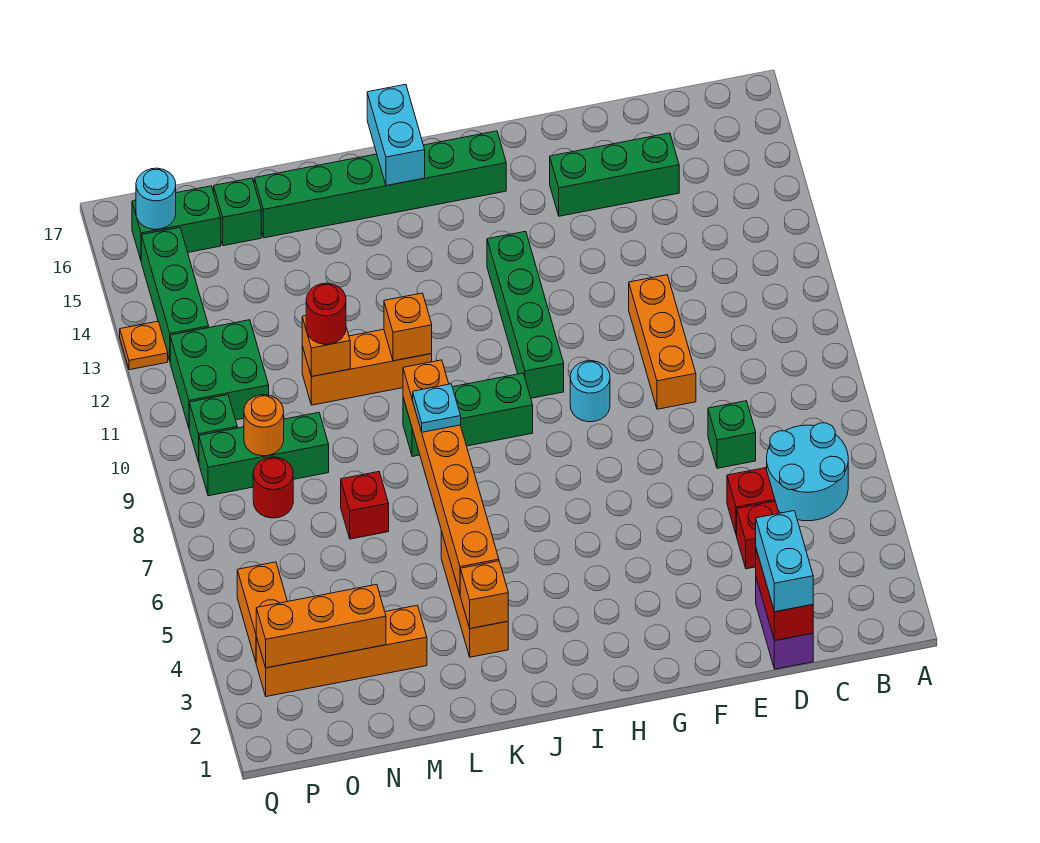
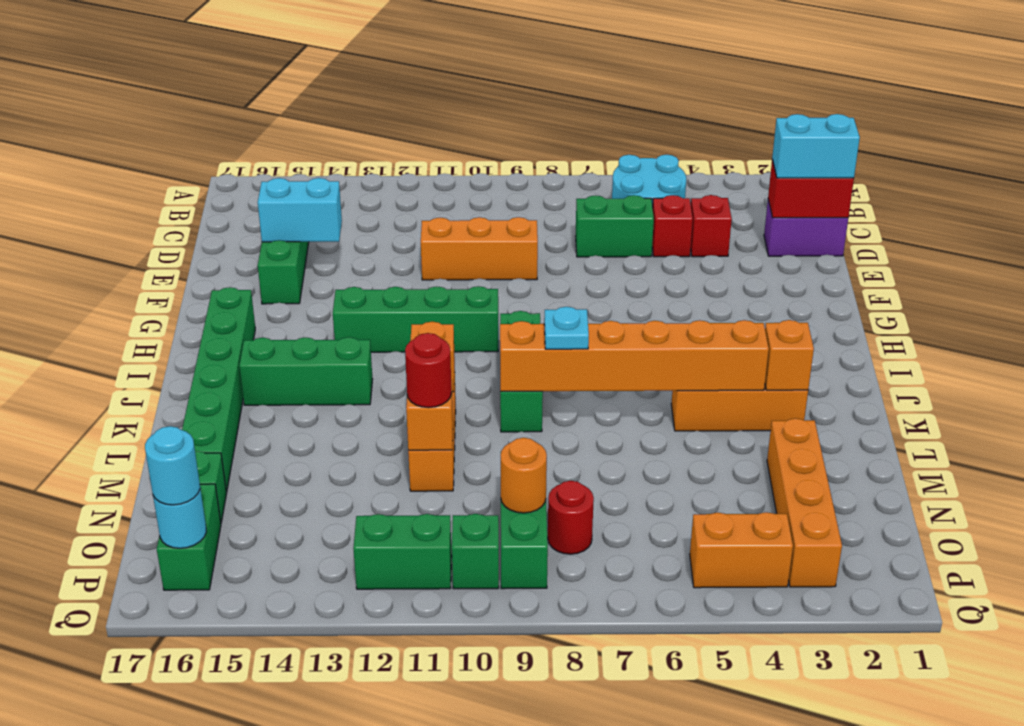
green brick D7 level 1 -> green brick D6:D7 level 1
cyan round brick G9 level 1 -> cyan round brick P16 level 3
cyan brick J16:J17 level 2 -> cyan brick E14:E15 level 2
red brick M7 level 1 -> none
orange brick N3:P3 level 2 -> none
green brick O11:P12 level 1 -> green brick P11:P12 level 1
green brick P13:P15 level 1 -> green brick J13:J15 level 1
orange plate Q13 level 1 -> none

